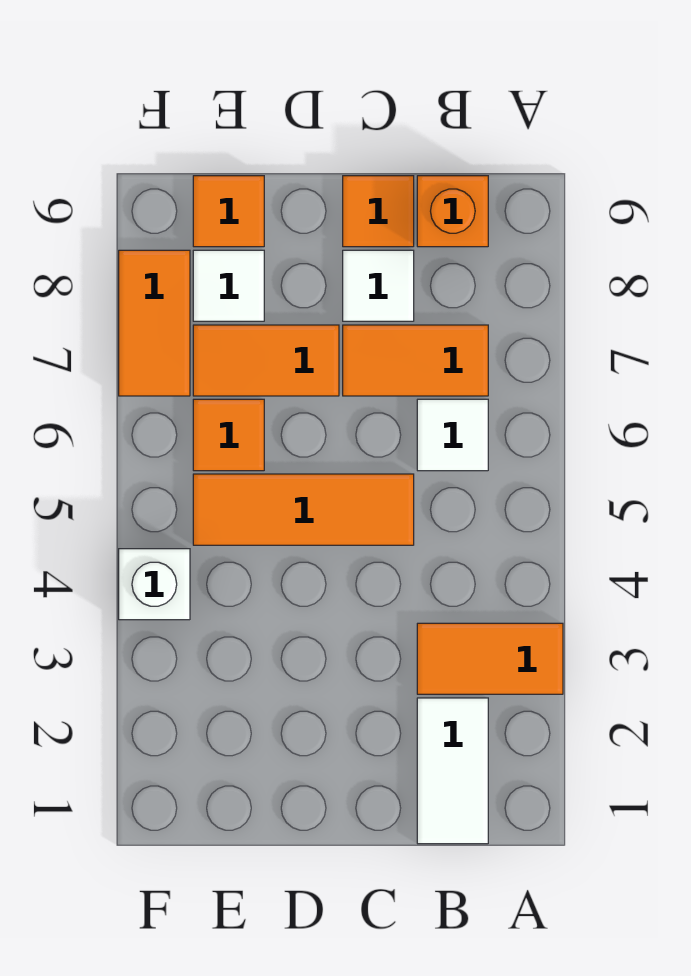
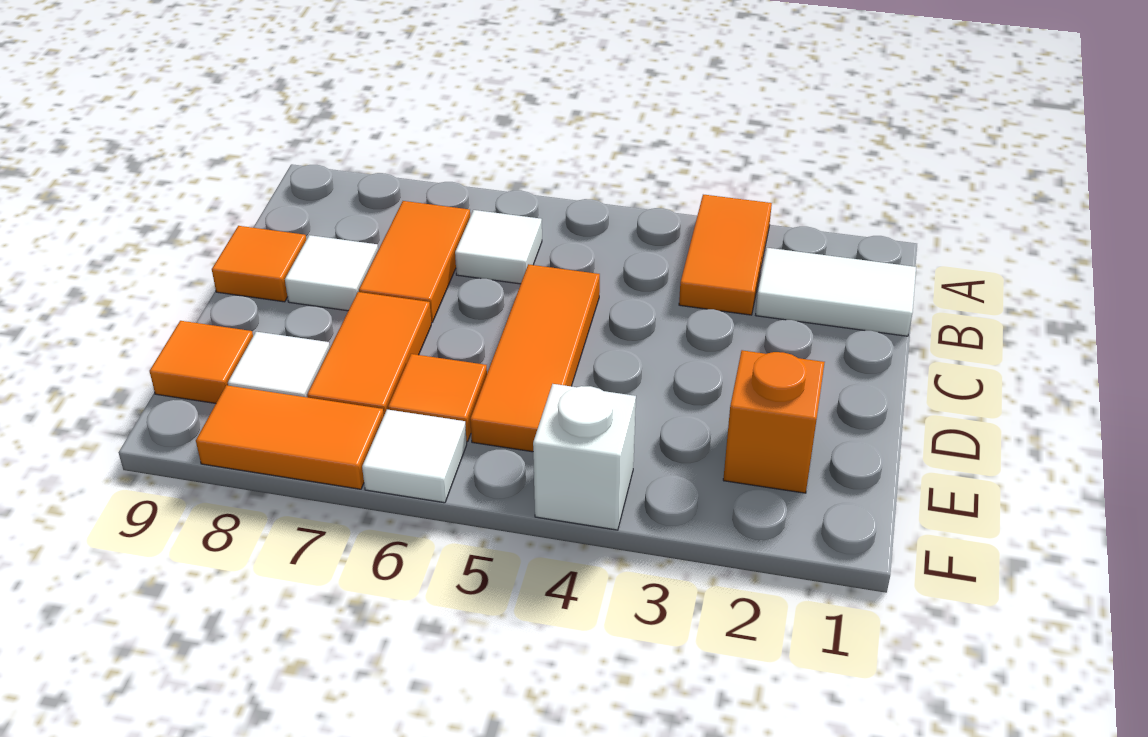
orange brick B9 level 1 -> orange brick E2 level 1
none -> white tile F6 level 1

